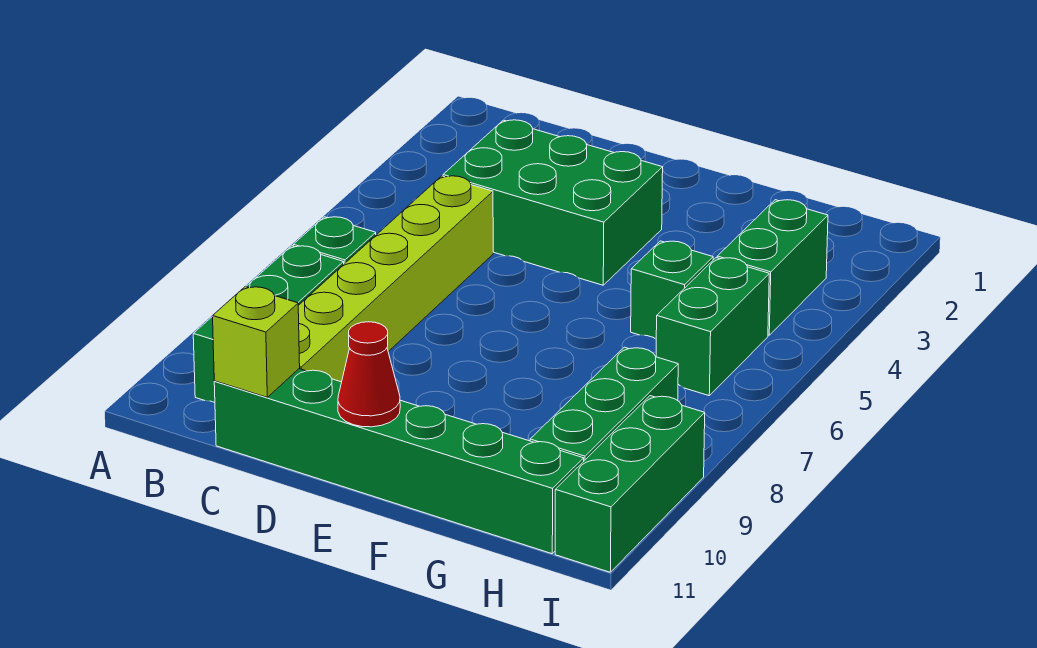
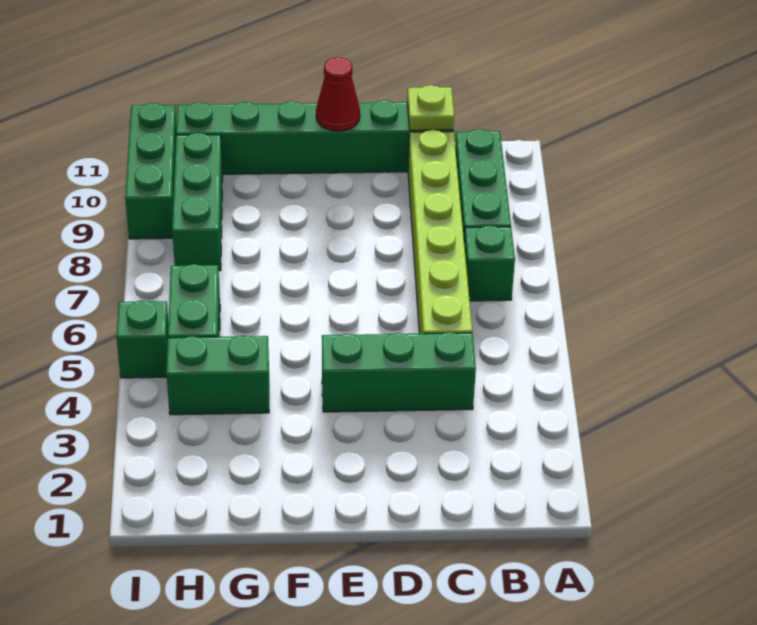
green brick C3:E4 level 1 -> green brick C4:E4 level 1
lime brick C11 level 2 -> lime plate C11 level 2
green brick G5 level 1 -> green brick I5 level 1
green brick H3:H4 level 1 -> green brick G4:H4 level 1

